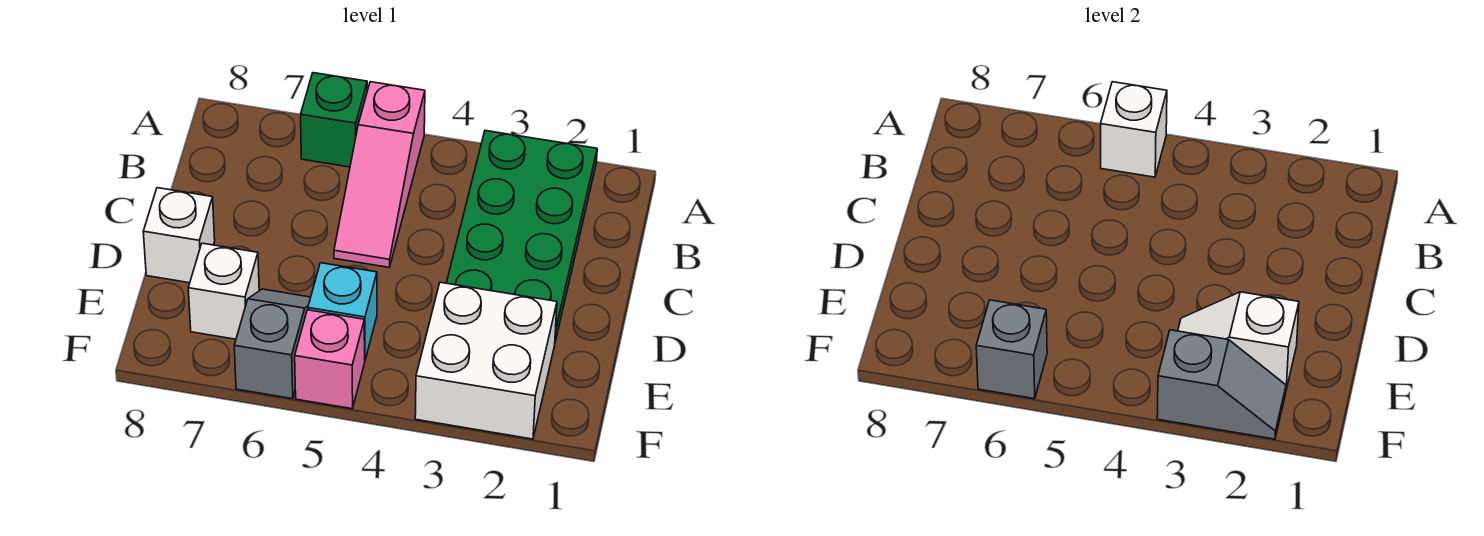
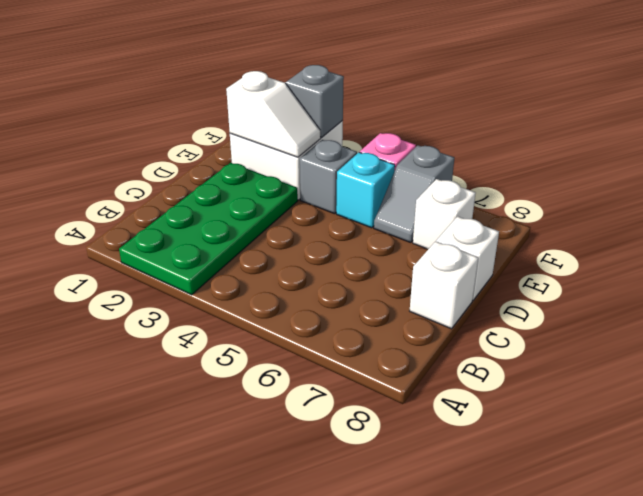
pink slope A5:C5 level 1 top A -> none
white brick A5 level 2 -> white brick C8 level 1
green brick A6 level 1 -> none
grey brick F6 level 2 -> grey brick E4 level 1

